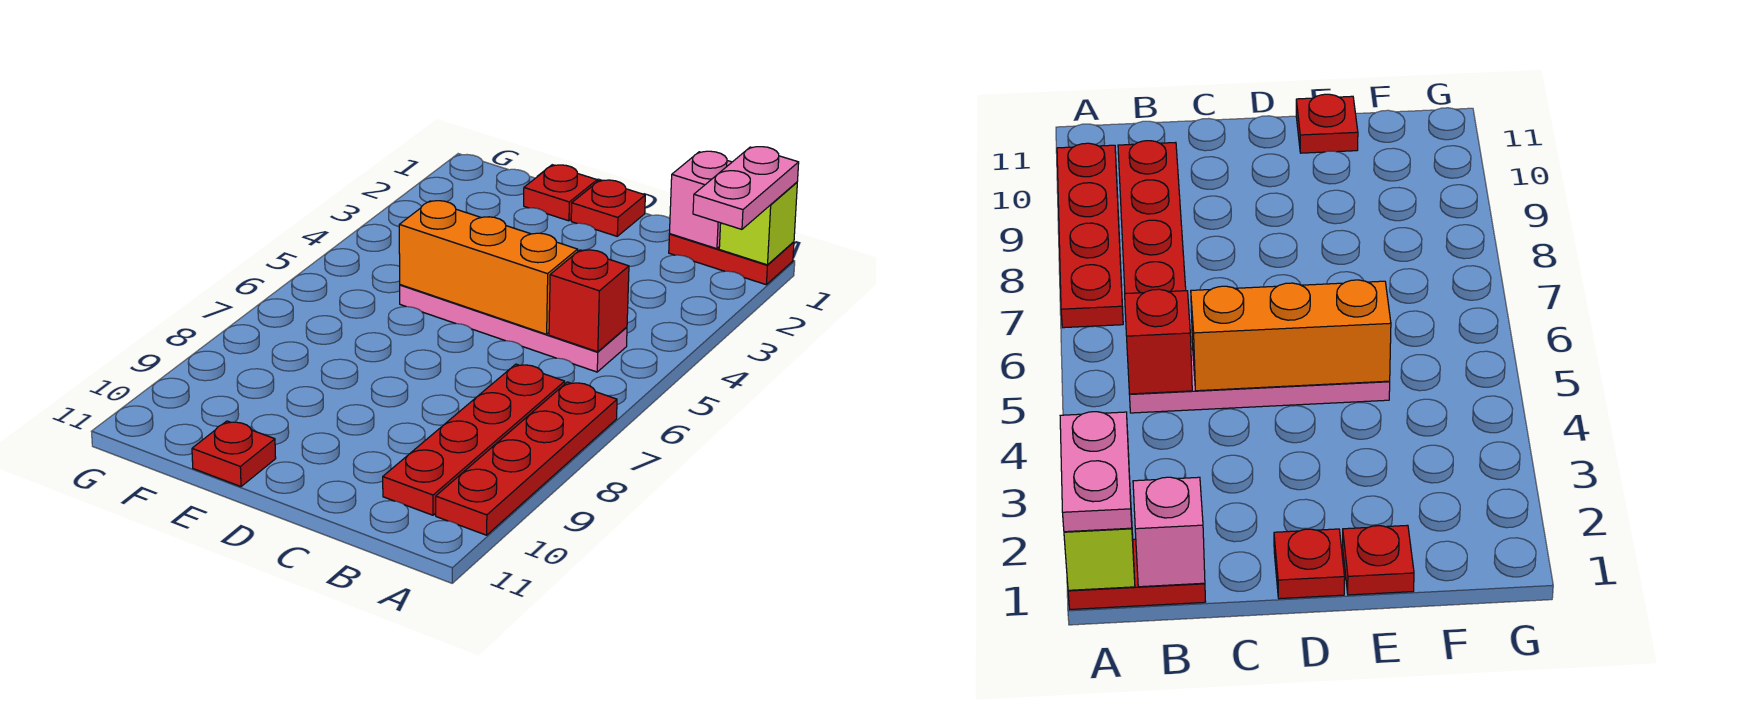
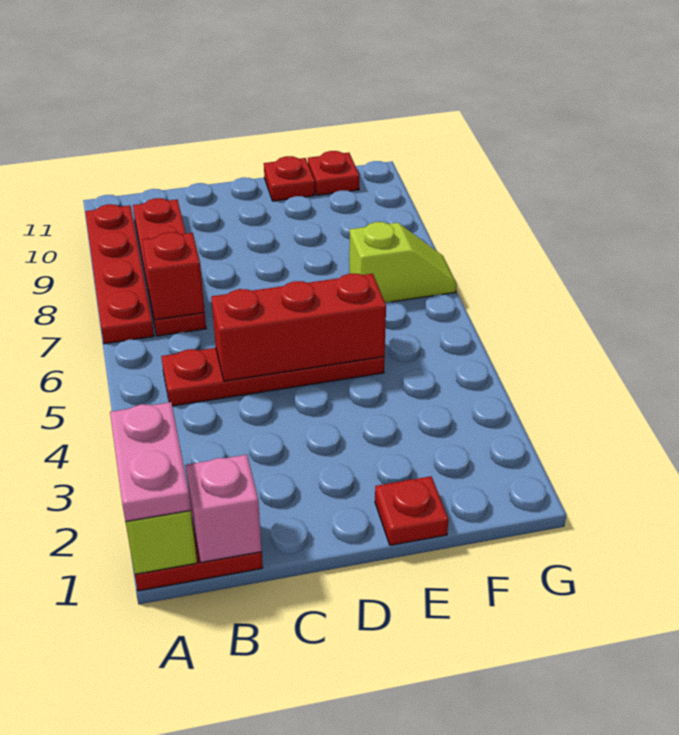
pink plate B5:E5 level 1 -> red plate B5:E5 level 1
red brick B5 level 2 -> red brick B7 level 2
orange brick C5:E5 level 2 -> red brick C5:E5 level 2
red plate D1 level 1 -> red plate F11 level 1
none -> lime slope F7:G7 level 1 top F

